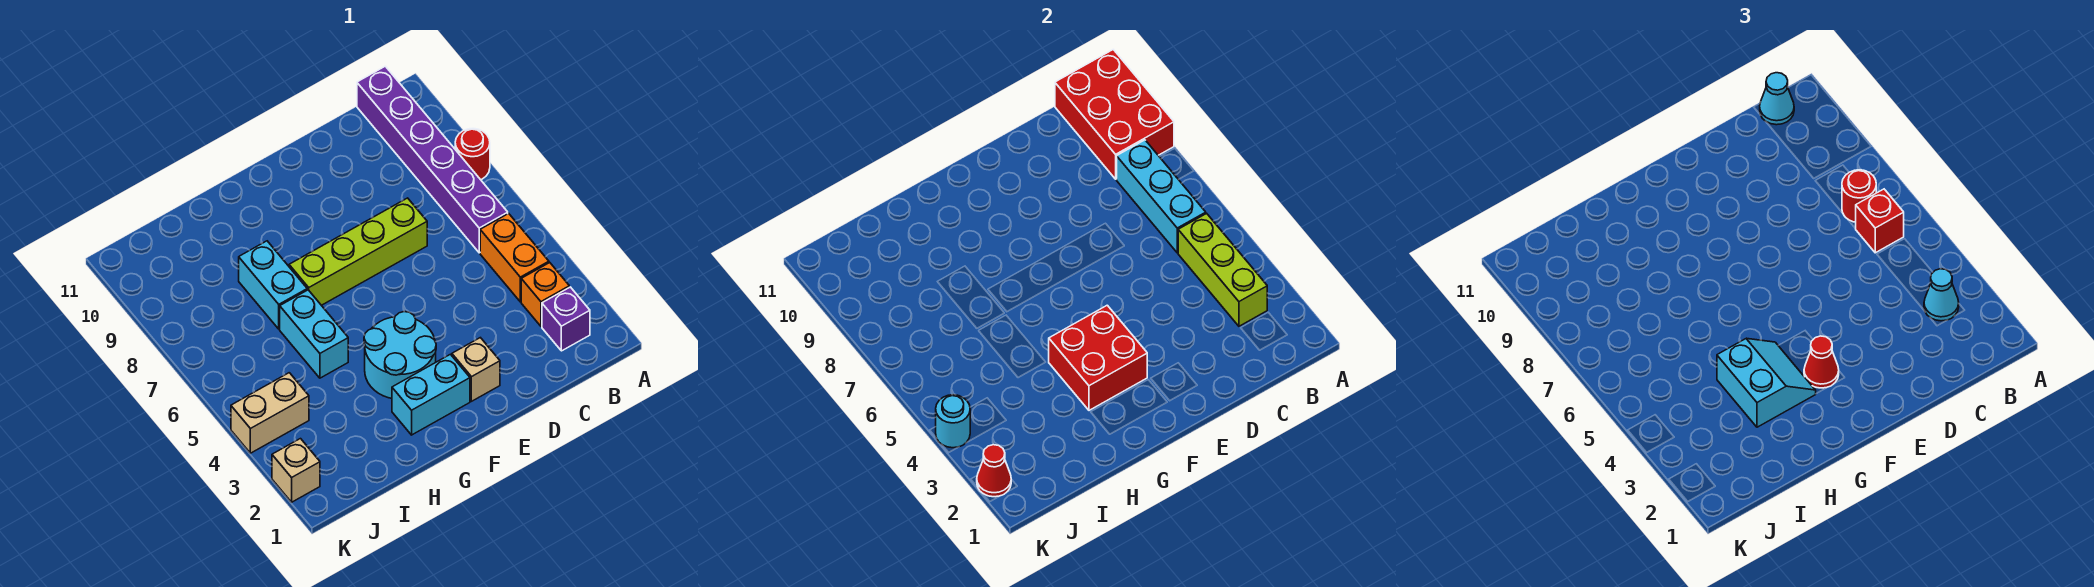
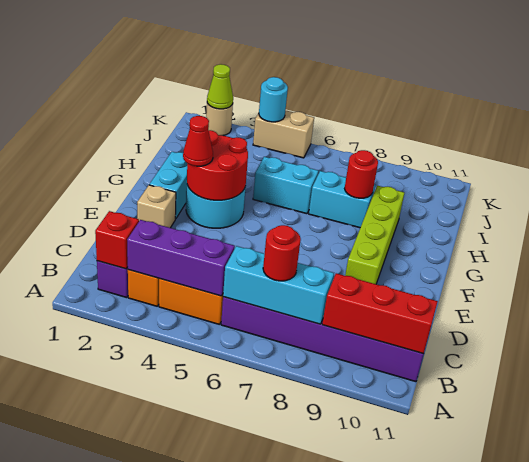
red round brick A8 level 1 -> red round brick H8 level 2
red brick A9:B11 level 2 -> red brick B9:B11 level 2
lime brick B3:B5 level 2 -> purple brick B3:B5 level 2
cyan cone B3 level 3 -> none
red brick B6 level 3 -> red brick B2 level 2
cyan cone B11 level 3 -> none
lime brick D7:G7 level 1 -> lime brick E9:H9 level 1
red brick F3:G4 level 2 -> red round brick F3:G4 level 2
cyan slope G3:H4 level 3 top H -> none
tan brick J4:K4 level 1 -> tan brick K4:K5 level 1
tan brick K2 level 1 -> tan round brick K2 level 1
red cone K2 level 2 -> lime cone K2 level 2

